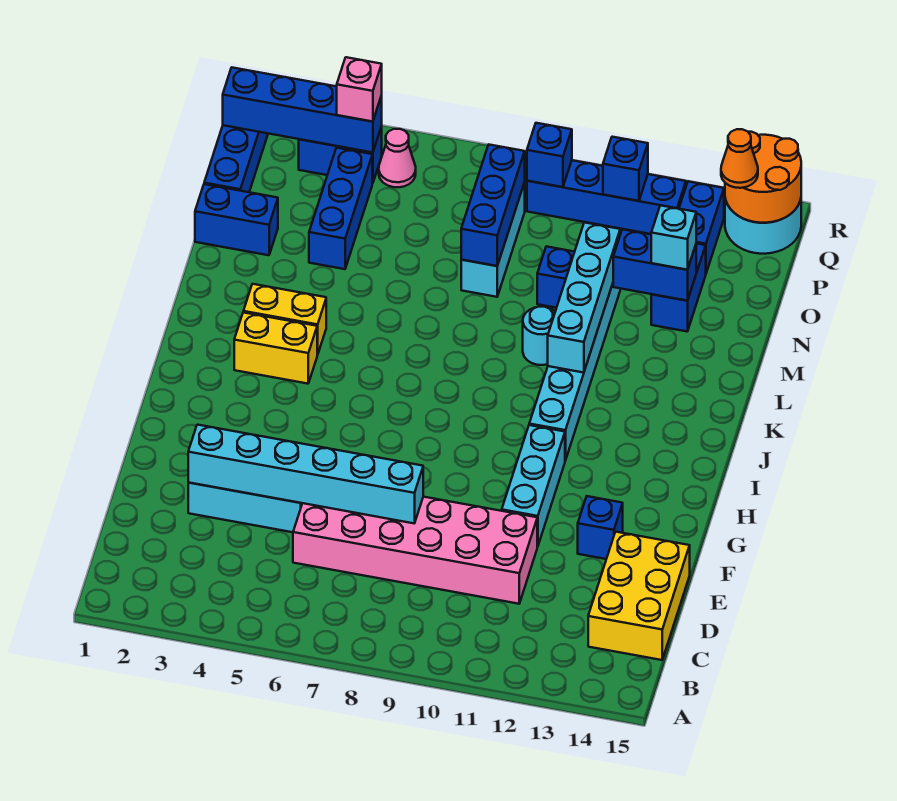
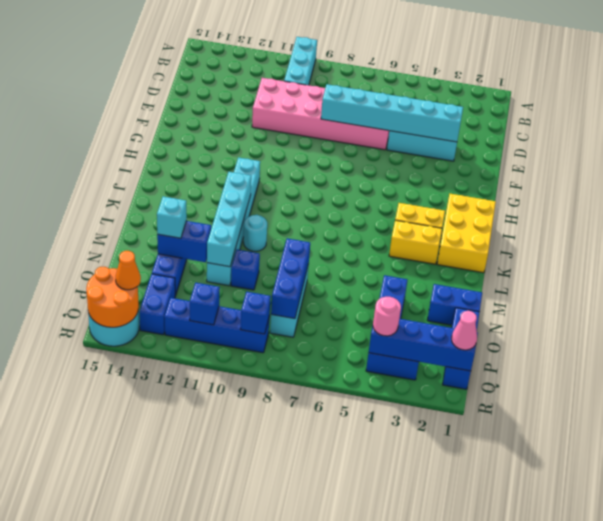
yellow brick C14:E15 level 1 -> yellow brick I1:K2 level 1
cyan brick F11:H11 level 1 -> cyan brick A10:C10 level 1
blue brick F13 level 1 -> none
pink brick Q4 level 3 -> pink round brick Q4 level 3
pink cone Q5 level 1 -> pink cone Q1 level 3

